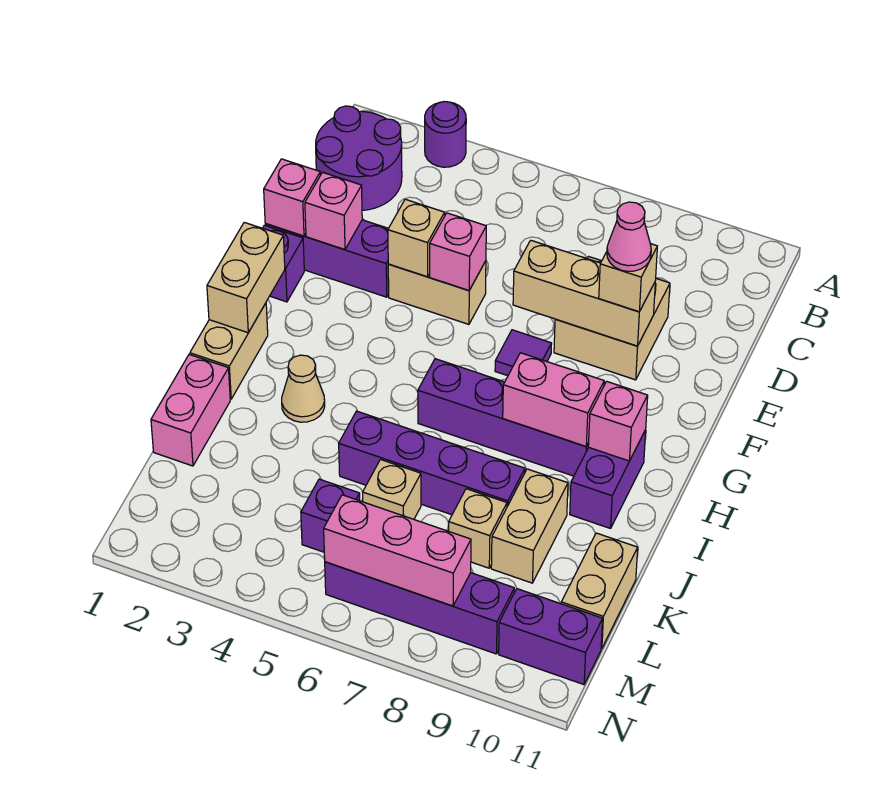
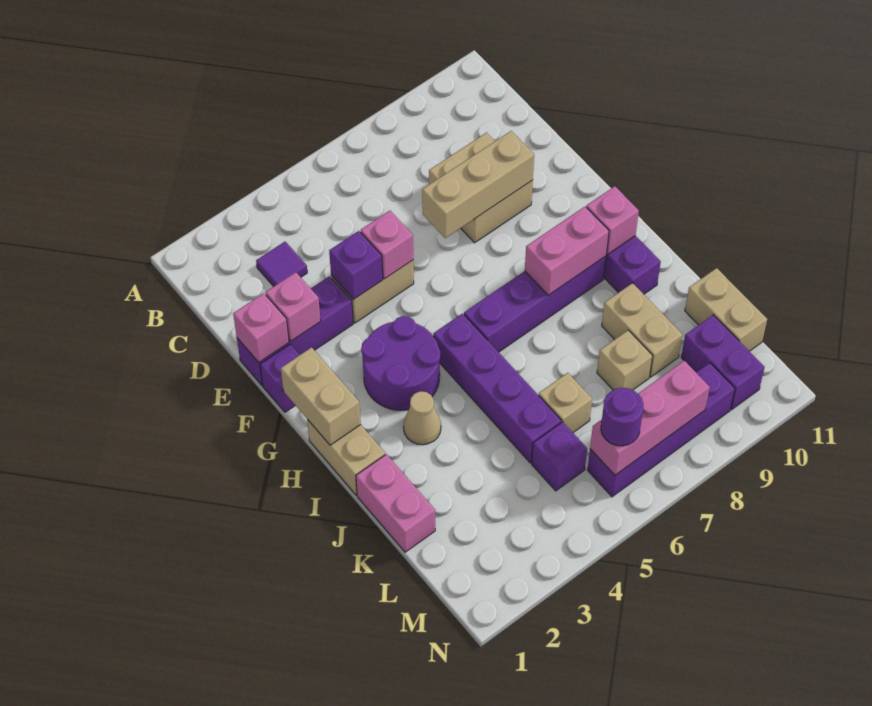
purple round brick A3 level 1 -> purple round brick M6 level 3
purple round brick B1:C2 level 1 -> purple round brick G3:H4 level 1
tan brick E4 level 2 -> purple brick E4 level 2
tan brick E9 level 3 -> none
pink cone E9 level 4 -> none
purple tile F7 level 1 -> purple tile C3 level 1
purple brick J5:J8 level 1 -> purple brick H5:K5 level 1
purple brick M10:M11 level 1 -> purple brick L10:M10 level 1

